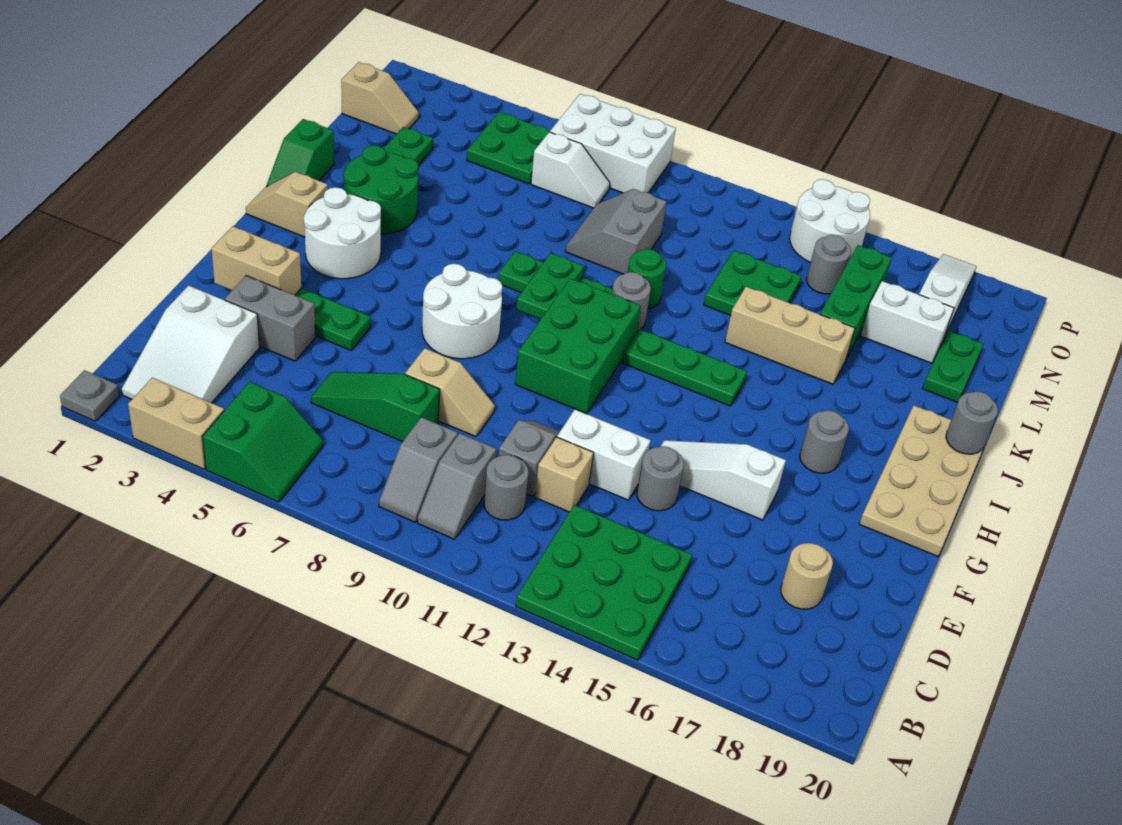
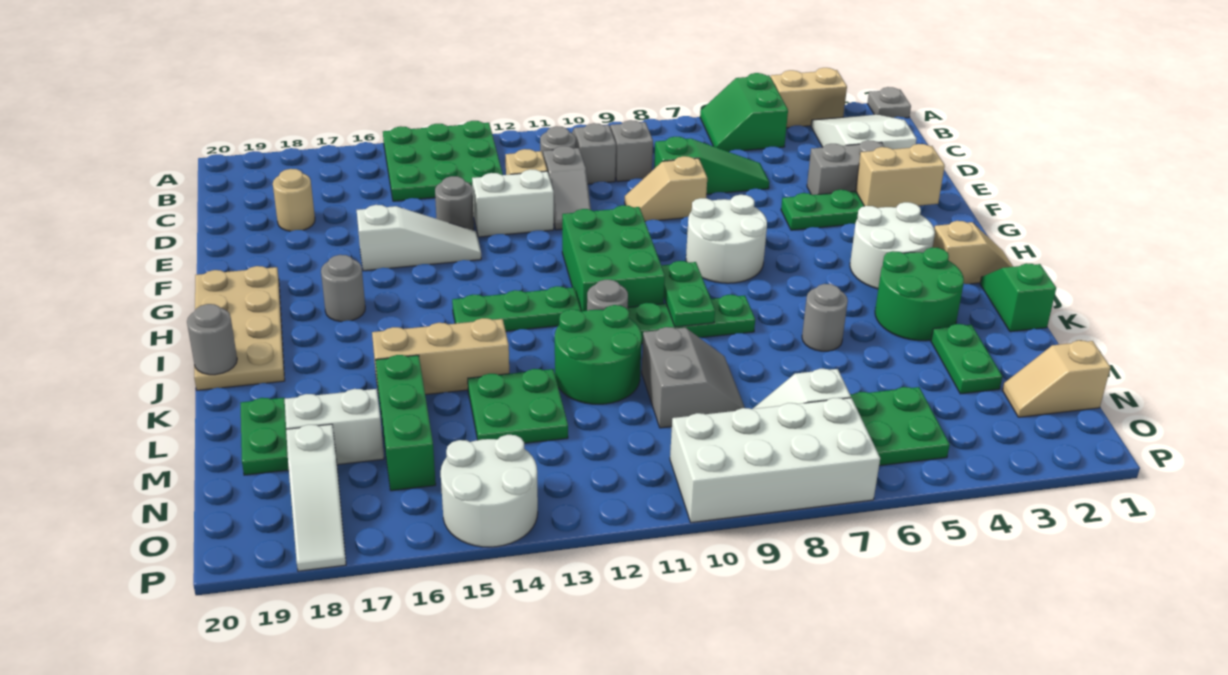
green round brick K11 level 1 -> green round brick K11:L12 level 1
grey round brick N15 level 1 -> grey round brick K6 level 1
white brick O7:P9 level 1 -> white brick O7:P10 level 1

